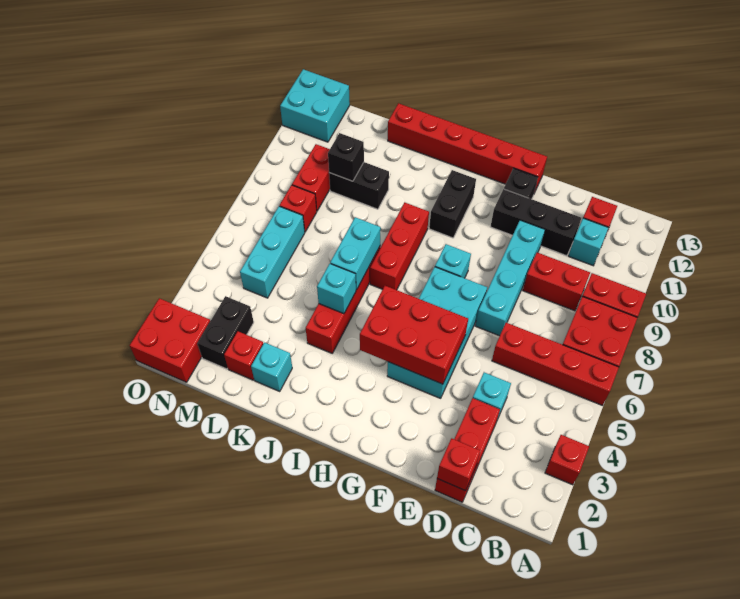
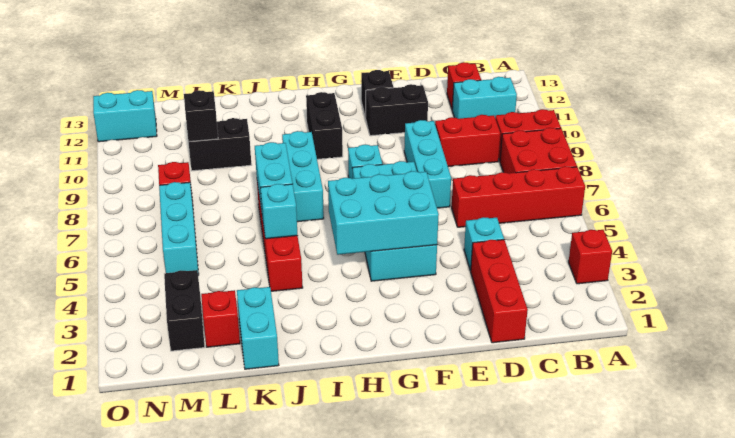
cyan brick C11 level 1 -> cyan brick B11:C11 level 1
red brick D1 level 2 -> none
black brick D11:F11 level 1 -> black brick E11:F11 level 1
cyan brick E7:E10 level 1 -> cyan brick E7:E9 level 1
red brick F4:H5 level 2 -> cyan brick F4:H5 level 2
red brick F13:K13 level 1 -> none
red brick I7:I9 level 1 -> cyan brick I7:I9 level 1
cyan brick K2 level 1 -> cyan brick K1:K2 level 1
red brick M9:M10 level 1 -> none
red brick N1:O2 level 1 -> none
cyan brick N12:O13 level 1 -> cyan brick N12:O12 level 1

